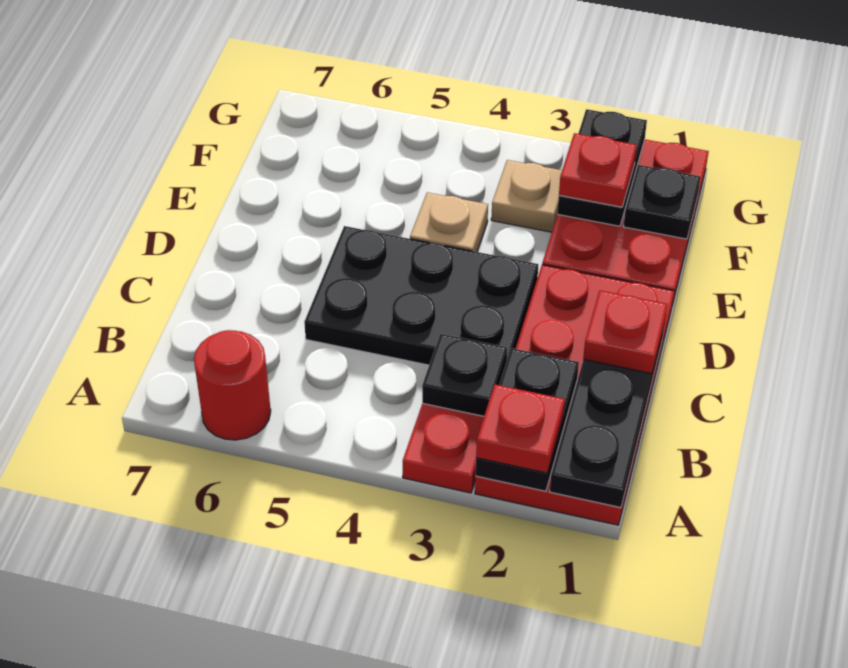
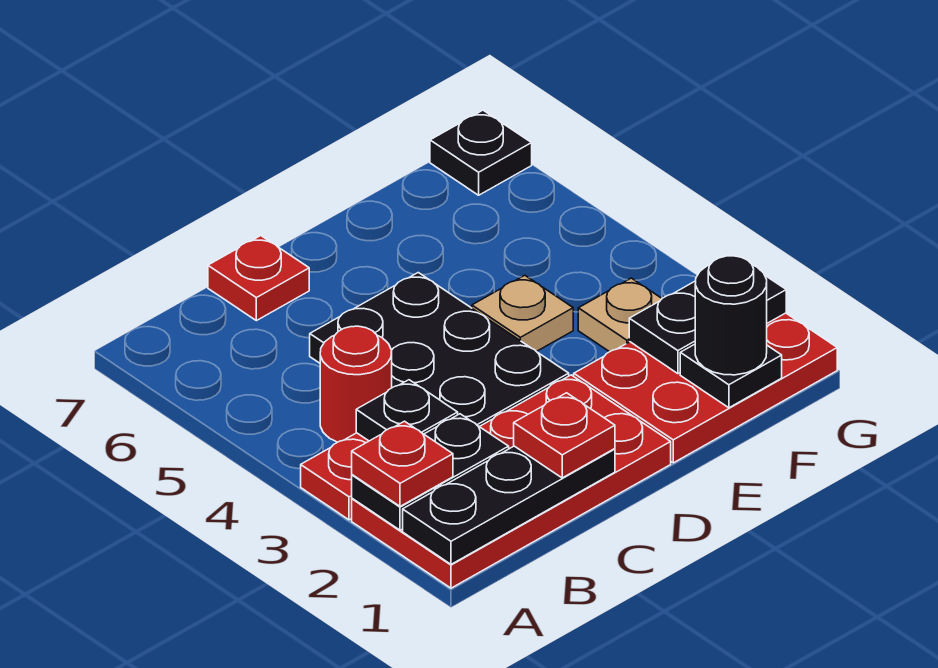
red round brick A6 level 1 -> red round brick B4 level 1
none -> black round brick F1 level 3
red plate F2 level 3 -> red plate C7 level 1
none -> black plate G7 level 1

